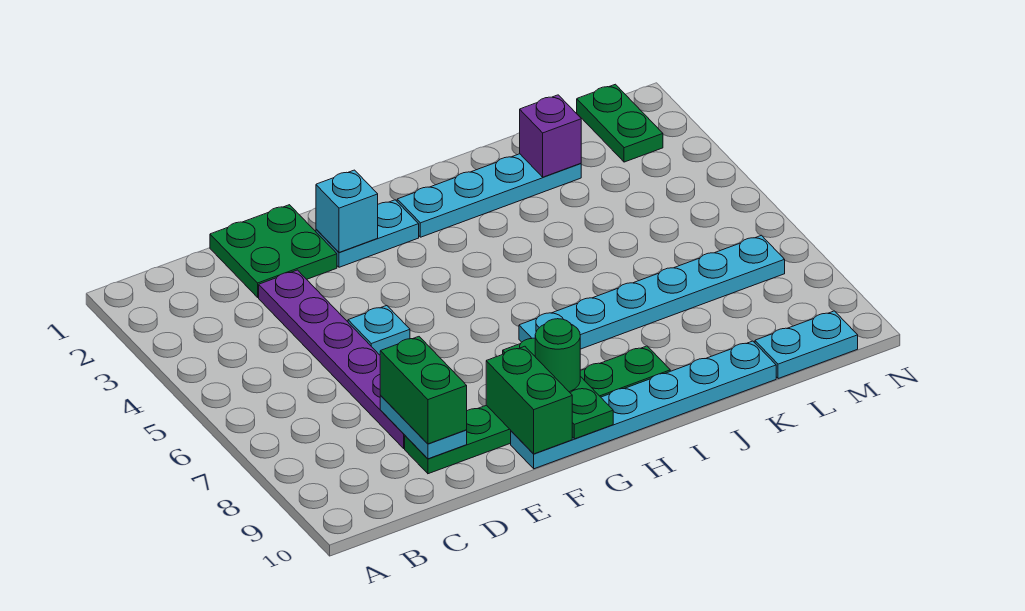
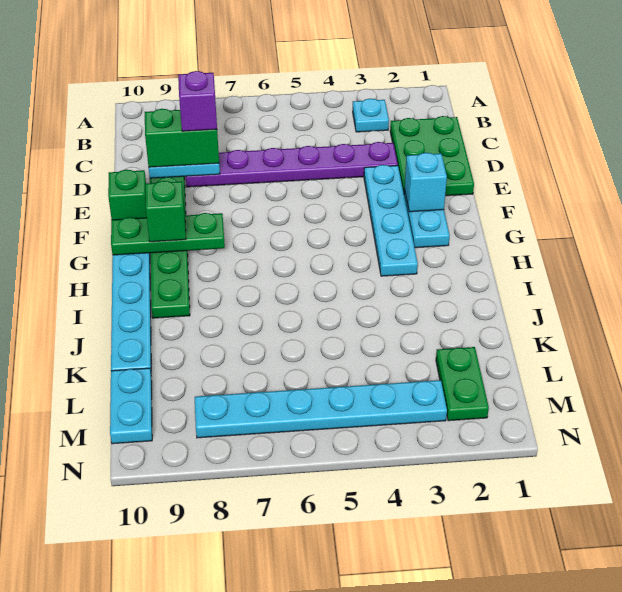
green plate D1:E2 level 1 -> green plate C1:E2 level 1
cyan plate E5 level 1 -> cyan plate B3 level 1
green brick F9:F10 level 2 -> green brick F10 level 2
green round brick G9 level 3 -> green brick G9 level 3
cyan plate H2:K2 level 1 -> cyan plate E3:H3 level 1
cyan plate H7:M7 level 1 -> cyan plate M3:M8 level 1
purple brick K2 level 2 -> purple brick D8 level 4
green plate M1:M2 level 1 -> green plate L2:M2 level 1

